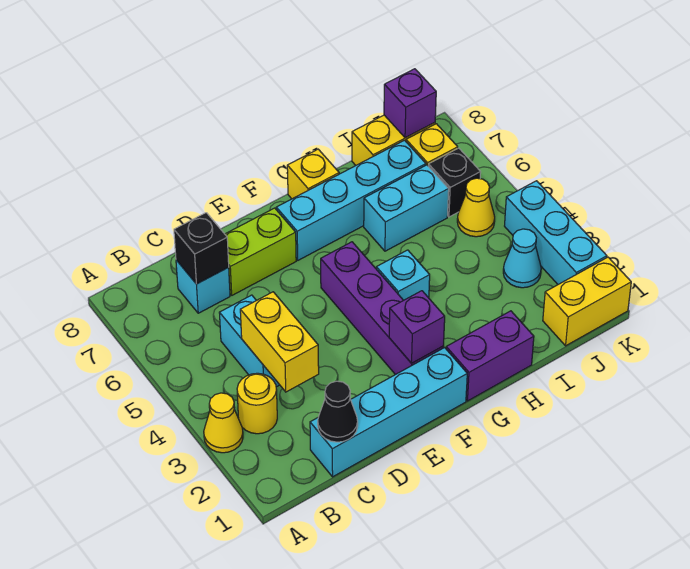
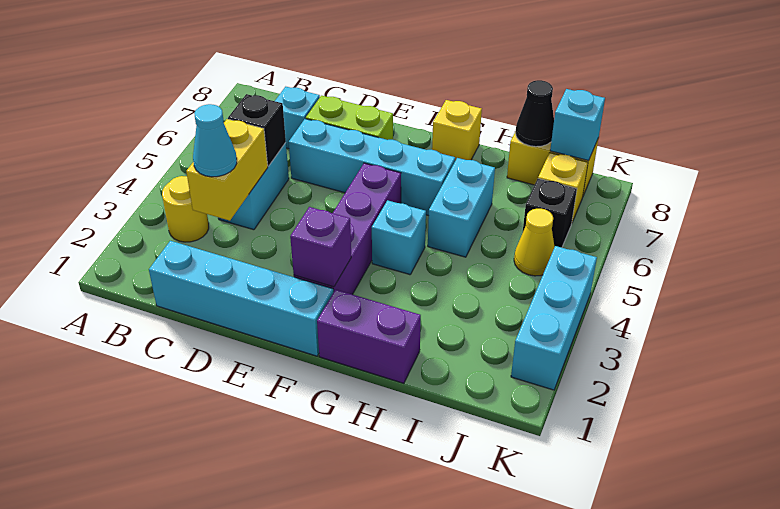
yellow cone A3 level 1 -> none
black cone C1 level 2 -> black cone I8 level 2
black brick C7 level 2 -> black brick C5 level 2
cyan brick F7:I7 level 1 -> cyan brick D6:G6 level 1
cyan brick H6:I6 level 1 -> cyan brick H5:H6 level 1
yellow brick J1:K1 level 1 -> none
cyan cone J3 level 1 -> cyan cone C3 level 3
purple brick J8 level 2 -> cyan brick J8 level 2

